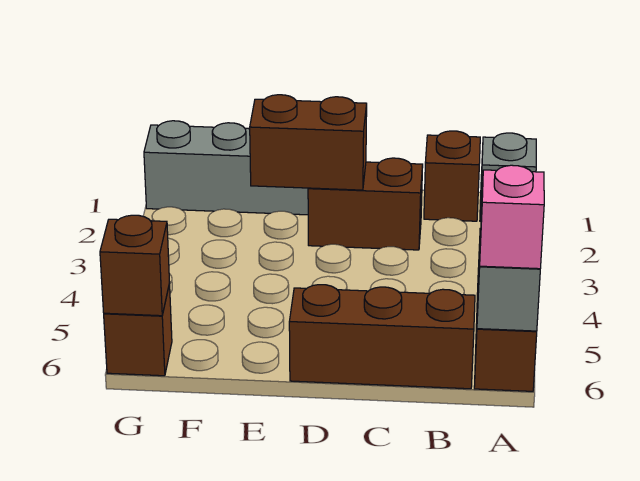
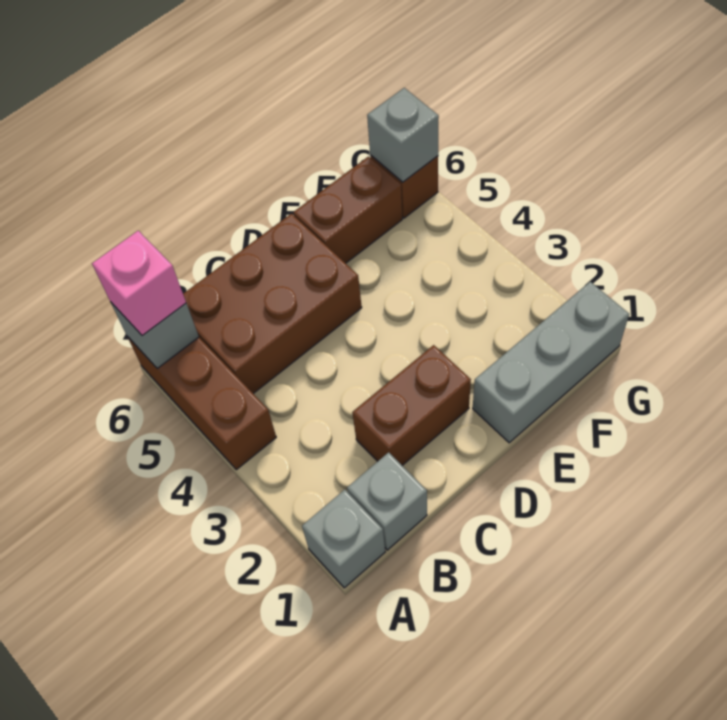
brown brick B1 level 1 -> grey brick B1 level 1
brown brick B6:D6 level 1 -> brown brick B5:D6 level 1
brown brick D2:E2 level 2 -> brown brick E6:F6 level 1
brown brick G6 level 2 -> grey brick G6 level 2

